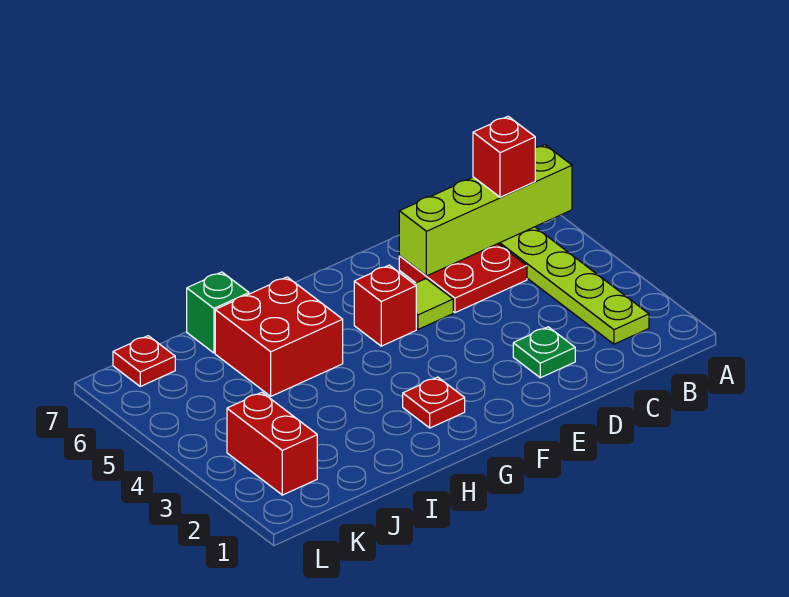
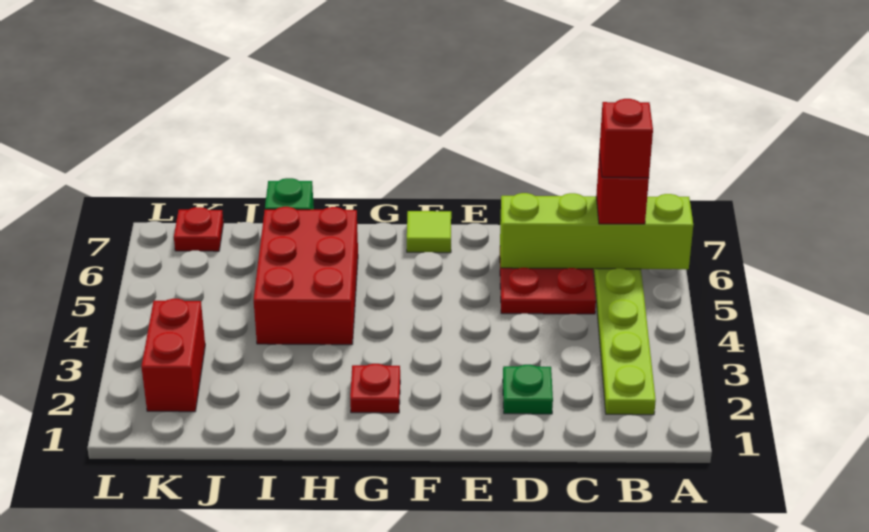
lime tile E5 level 1 -> lime tile F7 level 1
red brick F5 level 1 -> red brick B6 level 4
red brick H5:I6 level 1 -> red brick H4:I6 level 1

